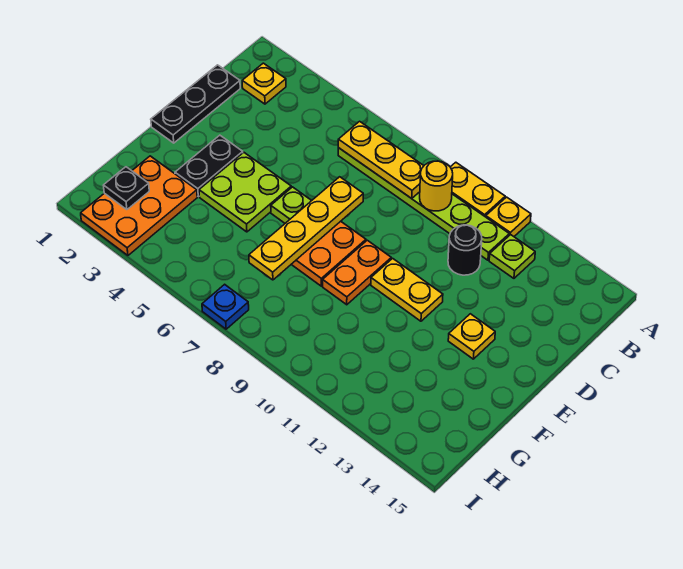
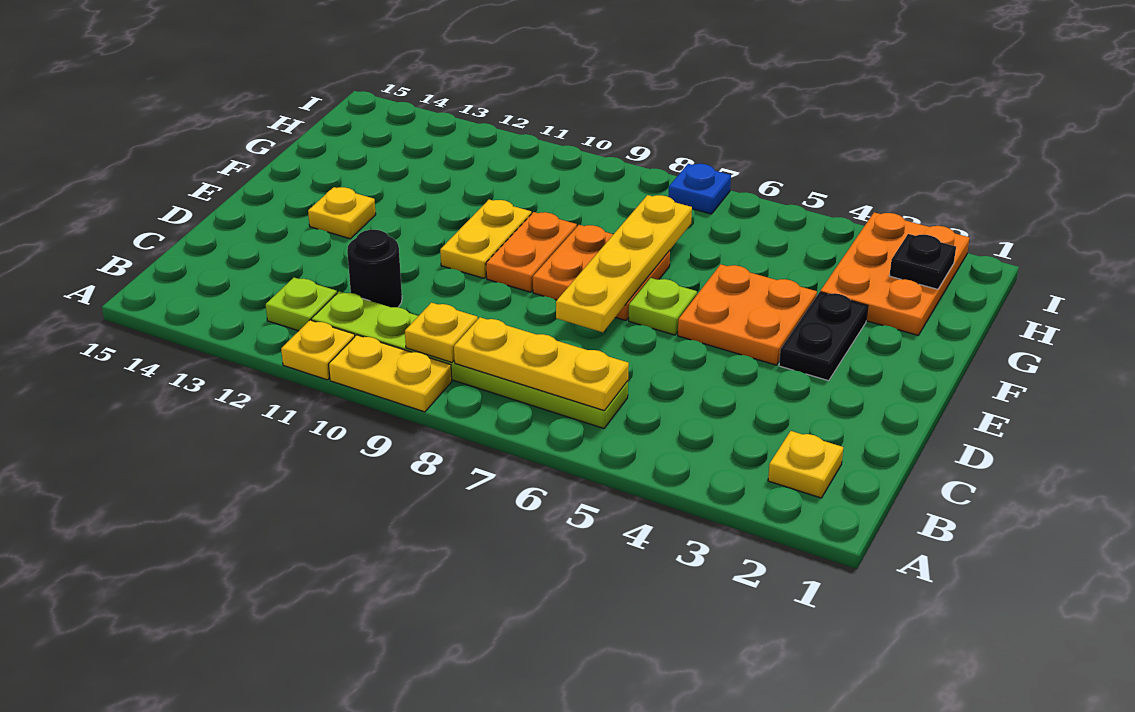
yellow round brick B9 level 2 -> yellow plate B9 level 2
black plate C1:E1 level 1 -> none
lime plate E4:F5 level 1 -> orange plate E4:F5 level 1
yellow plate E10:E11 level 1 -> yellow plate E10:F10 level 1

